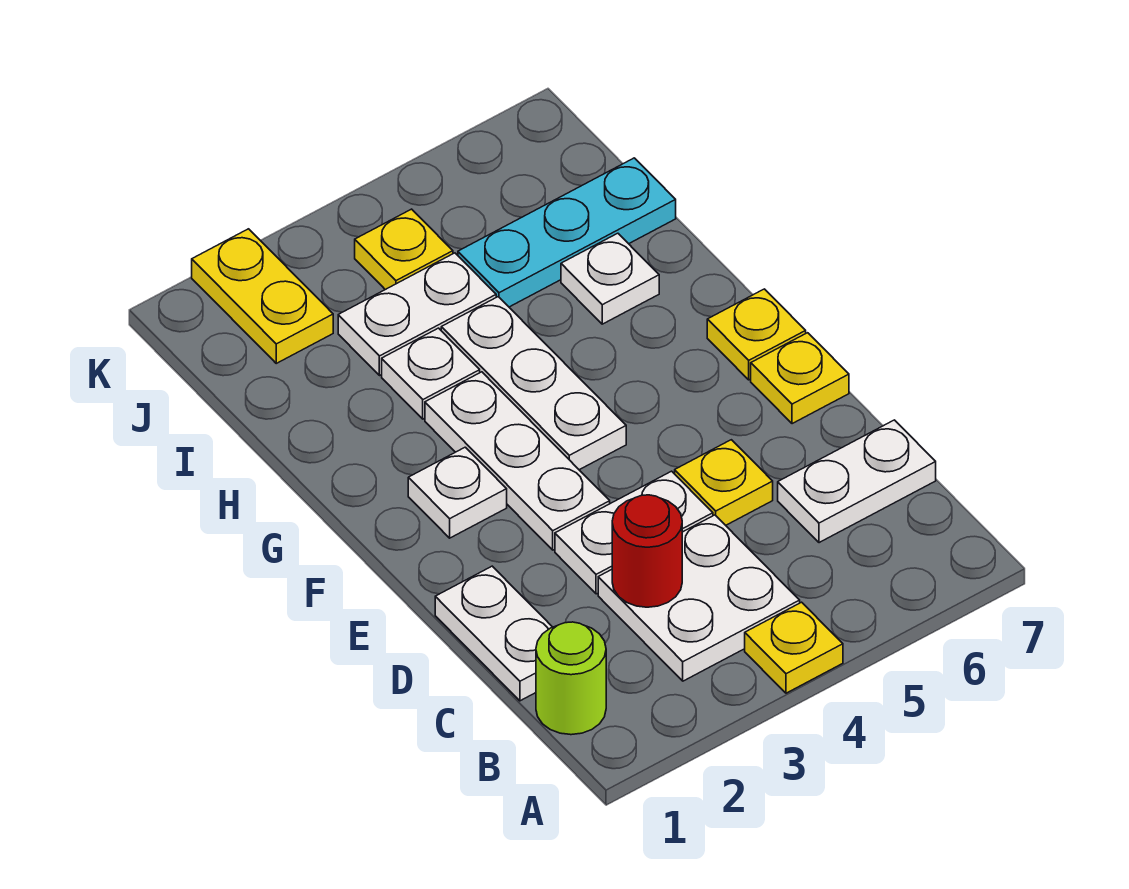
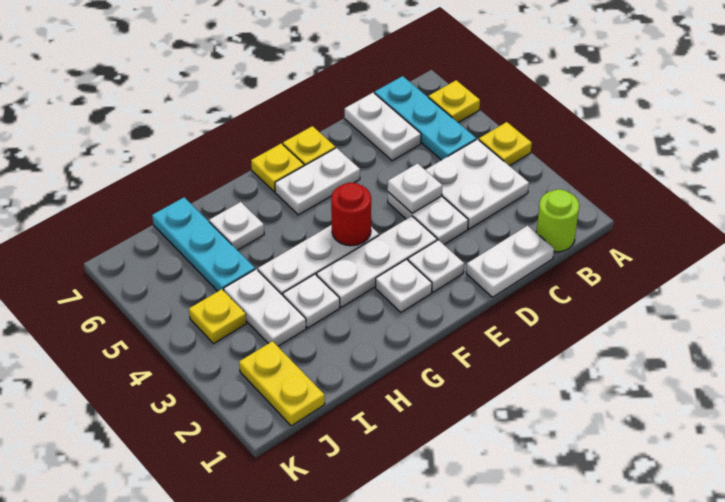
none -> cyan plate B5:B7 level 1
red round brick C3 level 2 -> red round brick F4 level 2
none -> white plate D4 level 2
yellow plate D5 level 1 -> yellow plate A6 level 1
none -> white plate E2 level 1
none -> white plate E6:F6 level 1
yellow plate J2:K2 level 1 -> yellow plate J1:J2 level 1

